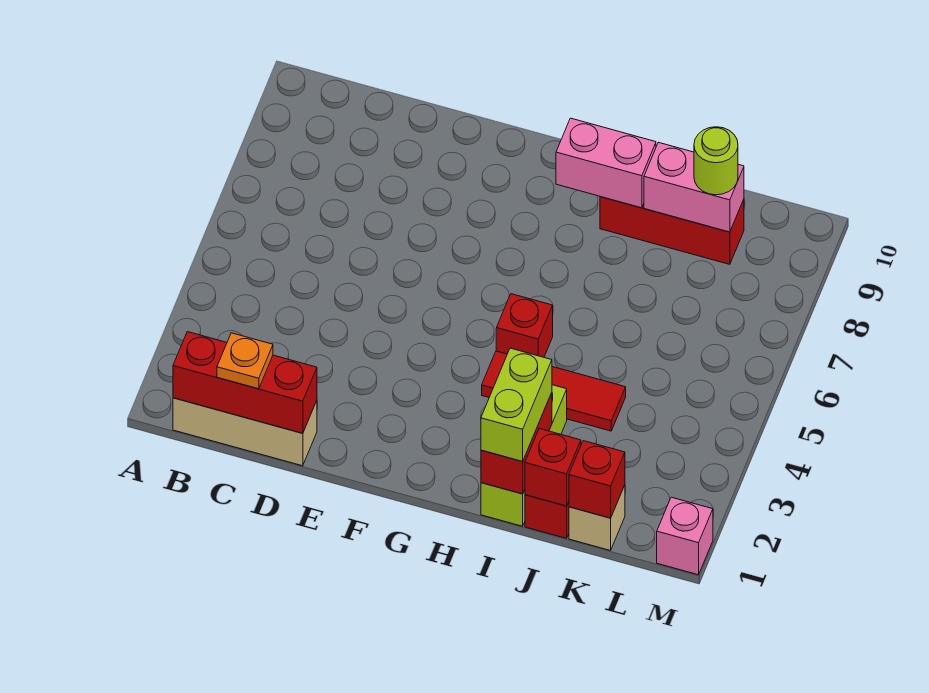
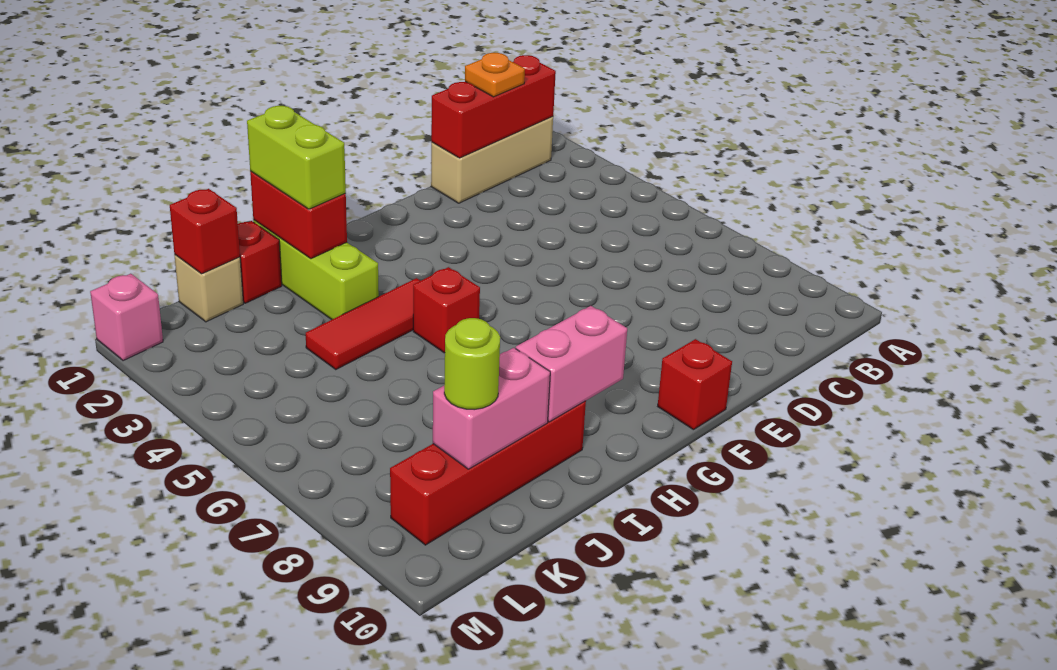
red brick I9:K9 level 1 -> red brick I9:L9 level 1
red brick J1 level 2 -> red brick F10 level 1

